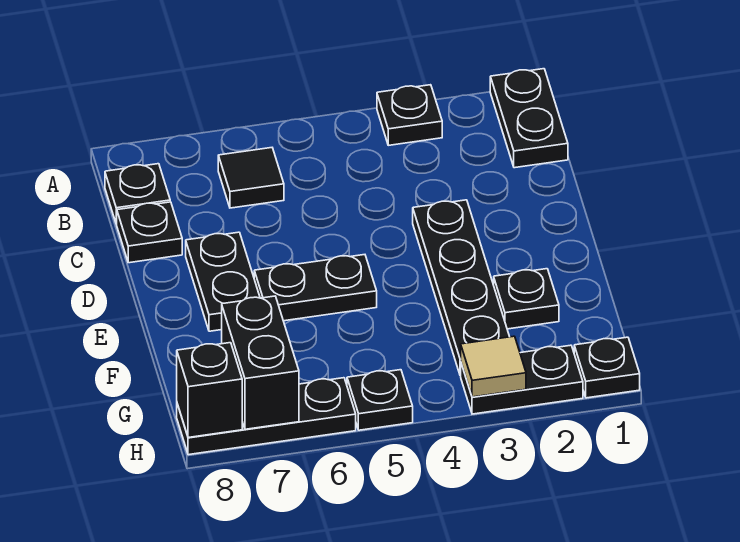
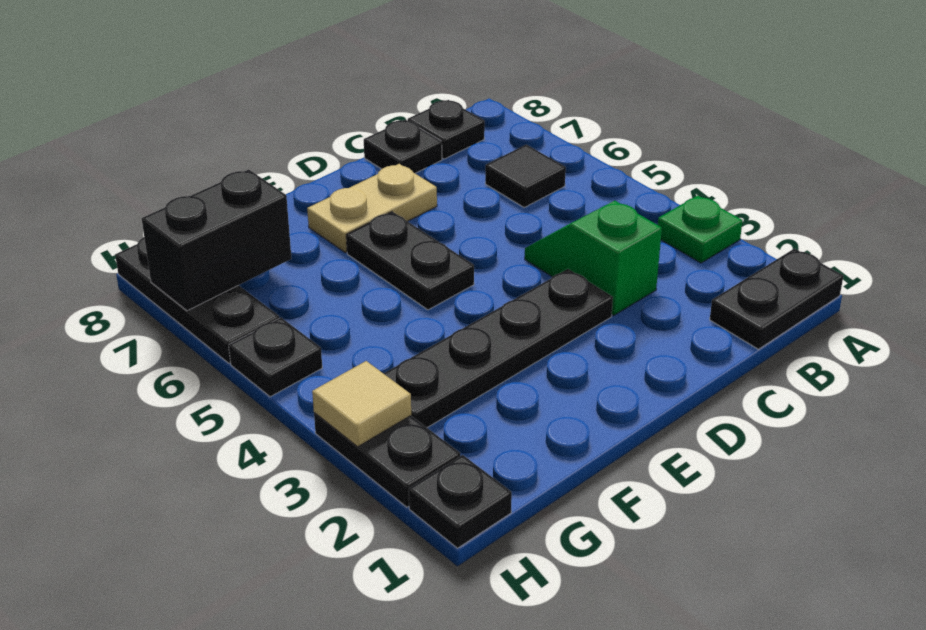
black plate A3 level 1 -> green plate A3 level 1
none -> green slope C3:C4 level 1 top 3
black plate D7:E7 level 1 -> tan plate D7:E7 level 1
black plate F2 level 1 -> none
black brick H8 level 2 -> none

